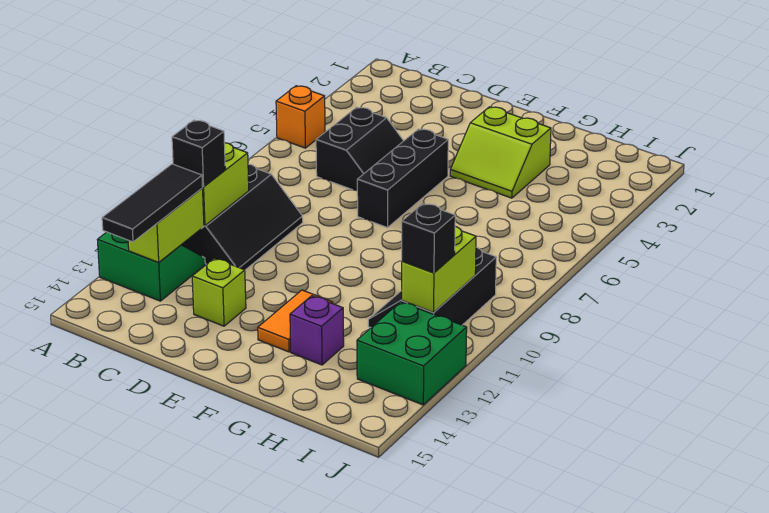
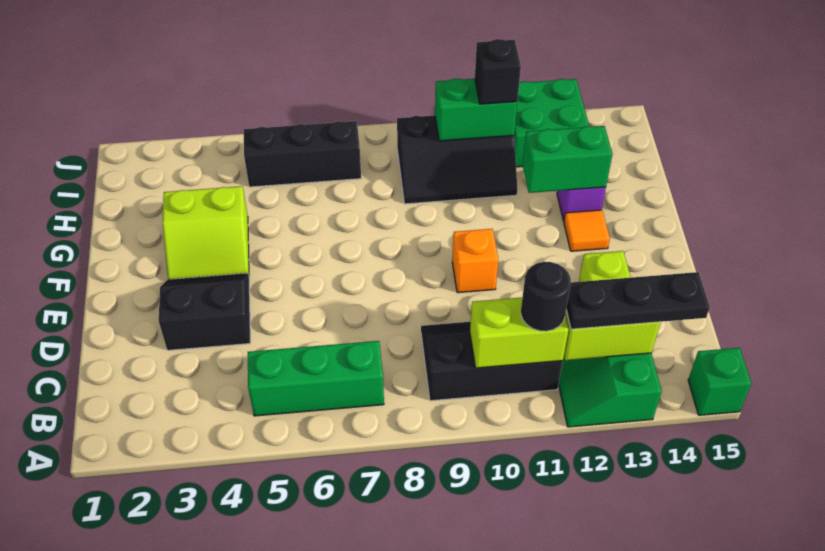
orange brick A5 level 1 -> orange brick E10 level 1
none -> green brick A15 level 1
none -> green brick B5:B7 level 1
black brick B11 level 3 -> black round brick B11 level 3
black tile B12:B14 level 3 -> black plate B12:B14 level 3
black slope C5:D6 level 1 top C -> black slope D3:E4 level 1 top D
black brick E5:E7 level 1 -> black brick I5:I7 level 1
lime slope F3:G4 level 1 top 3 -> lime slope F3:G4 level 1 top G
orange tile F12:F13 level 1 -> orange tile F13 level 1
none -> green brick G12:G13 level 2
lime brick I10:I11 level 2 -> green brick I10:I11 level 2

